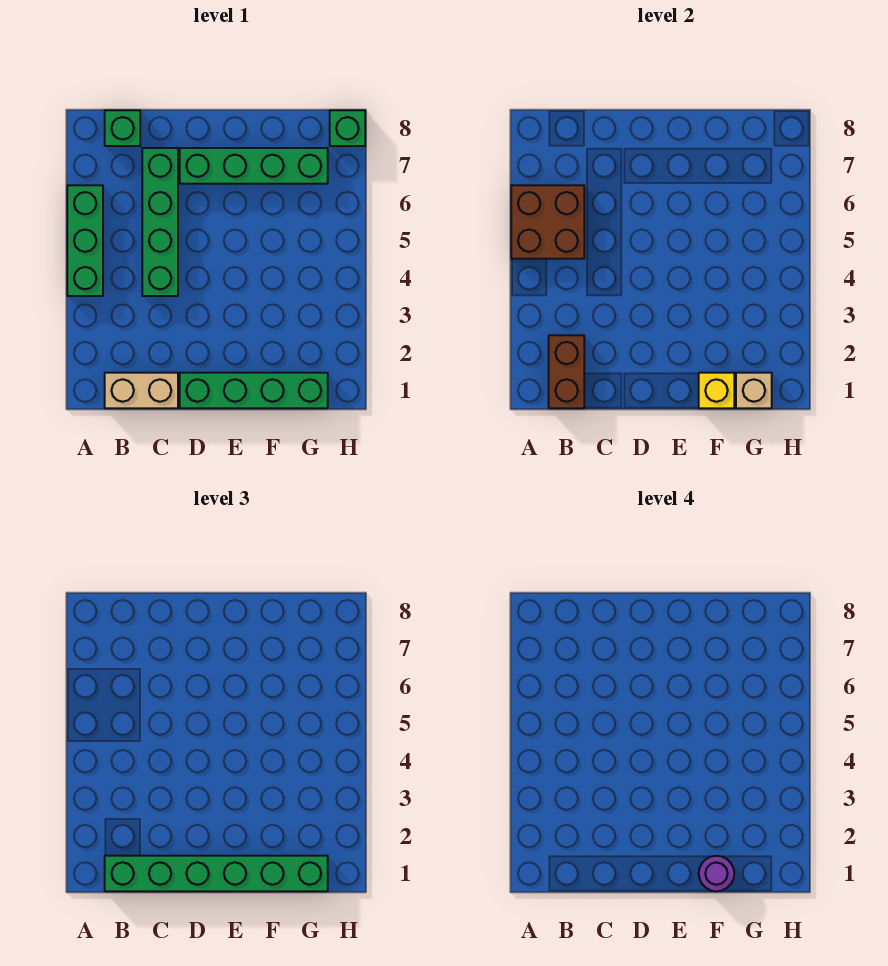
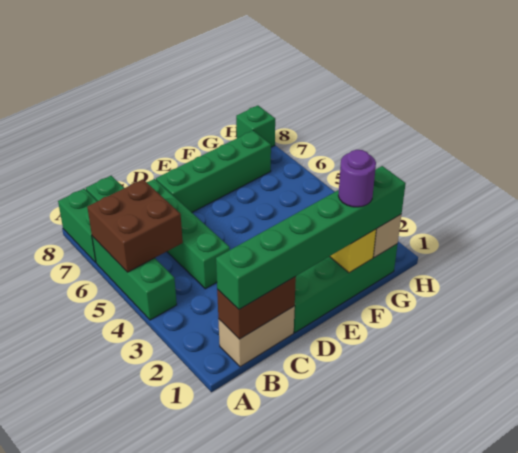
none -> green brick A7:A8 level 1
brown brick B1:B2 level 2 -> brown brick B1:C1 level 2

